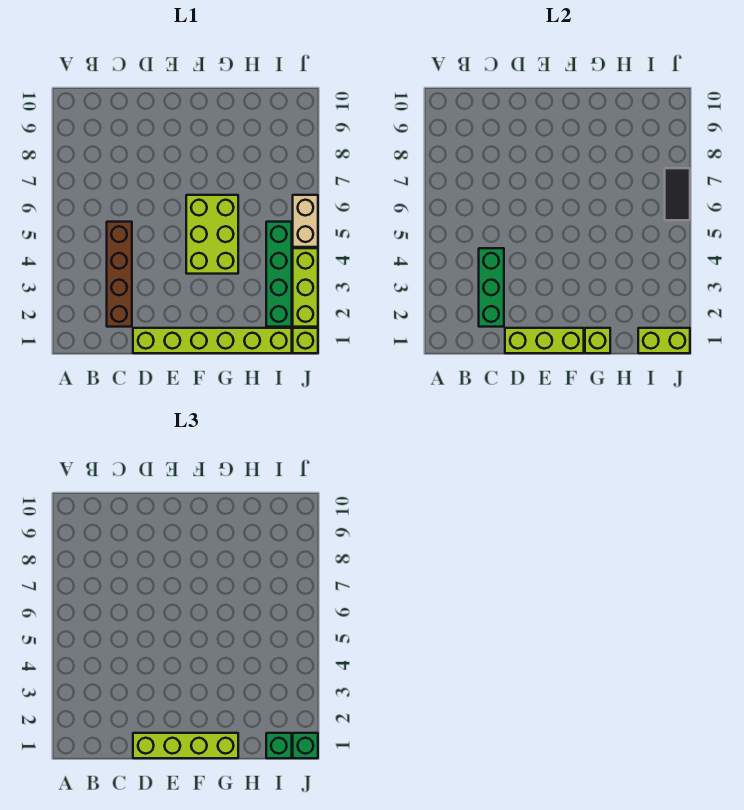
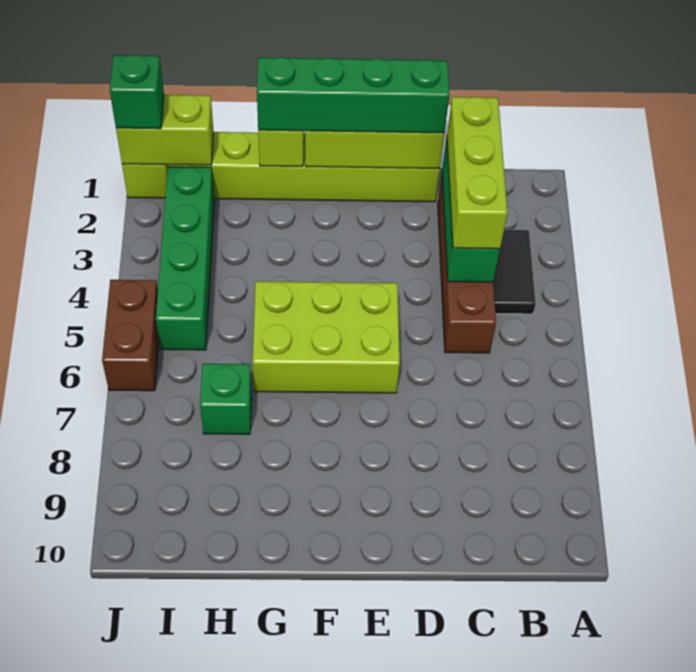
lime brick D1:G1 level 3 -> green brick D1:G1 level 3
lime brick F4:G6 level 1 -> lime brick E5:G6 level 1
green brick I1 level 3 -> green brick H7 level 1
lime brick J2:J4 level 1 -> lime brick C2:C4 level 3
tan brick J5:J6 level 1 -> brown brick J5:J6 level 1
black tile J6:J7 level 2 -> black tile B3:B4 level 1

